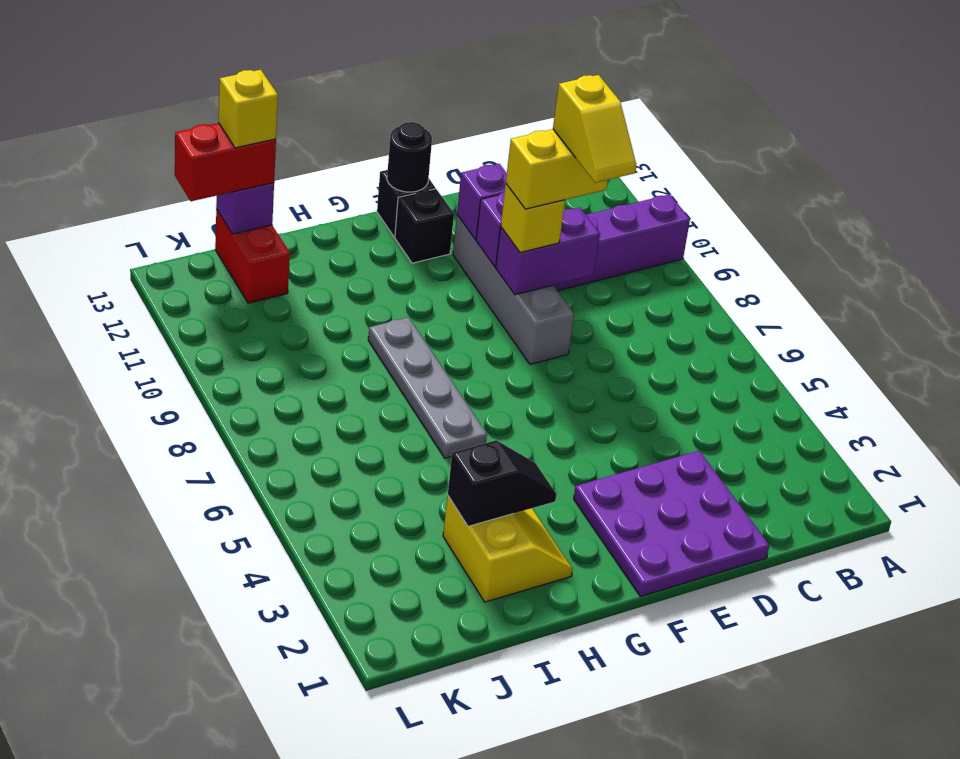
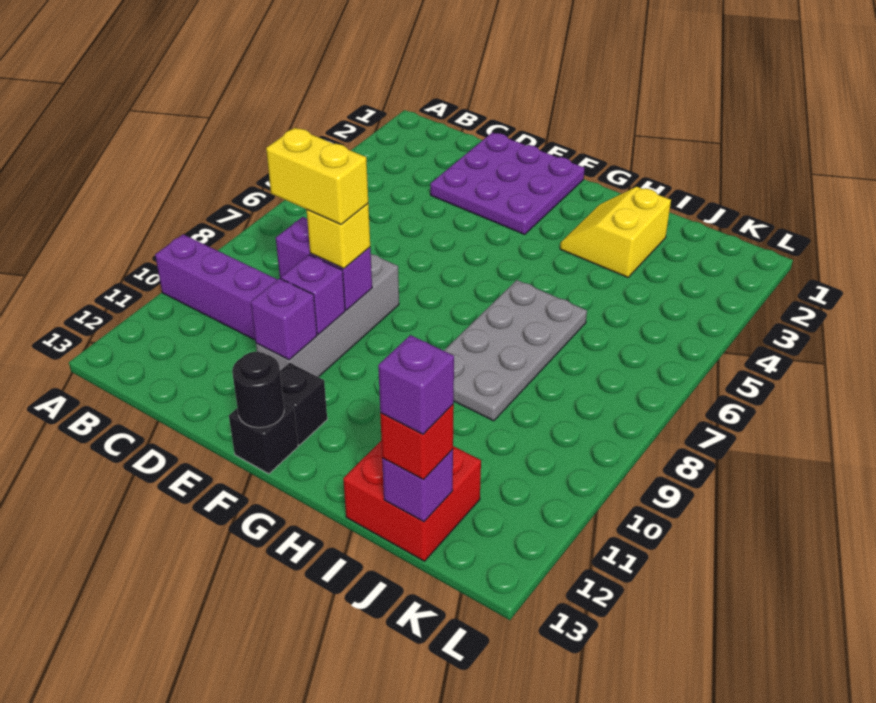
yellow slope D8:D9 level 5 top 9 -> none
black slope H3:I3 level 2 top I -> none
grey plate H6:H9 level 1 -> grey plate H6:I9 level 1
red brick J12:J13 level 1 -> red brick I12:J13 level 1
red brick J13:K13 level 3 -> red brick J13 level 3
yellow brick J13 level 4 -> purple brick J13 level 4

